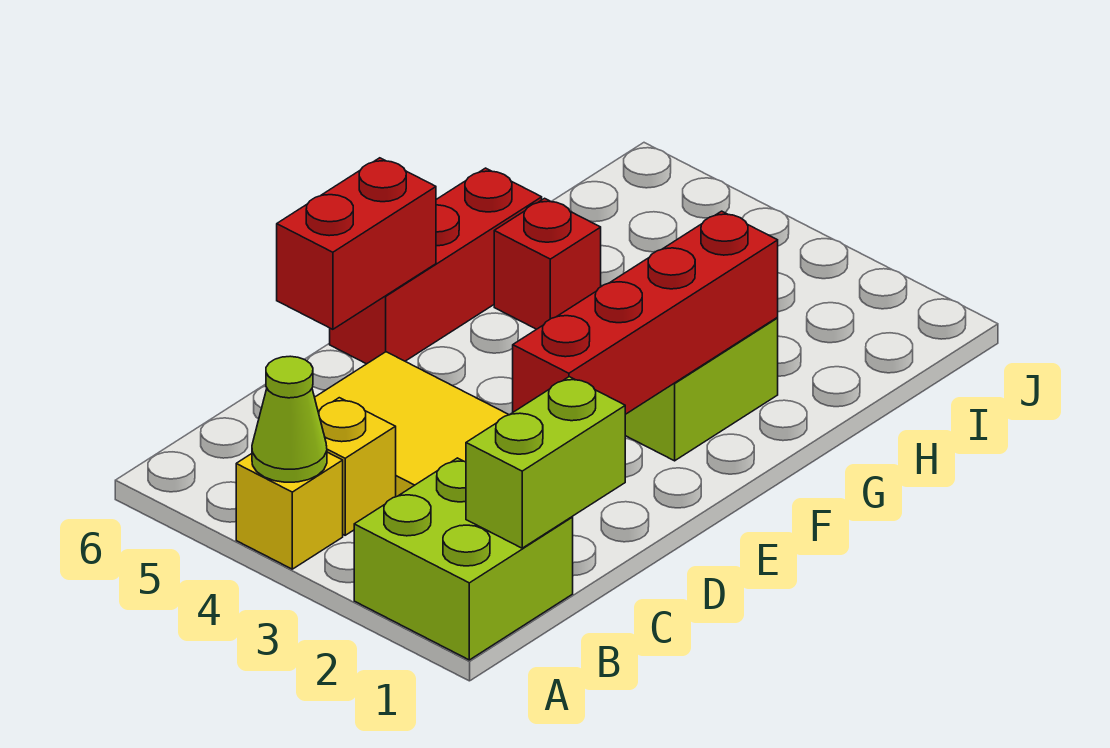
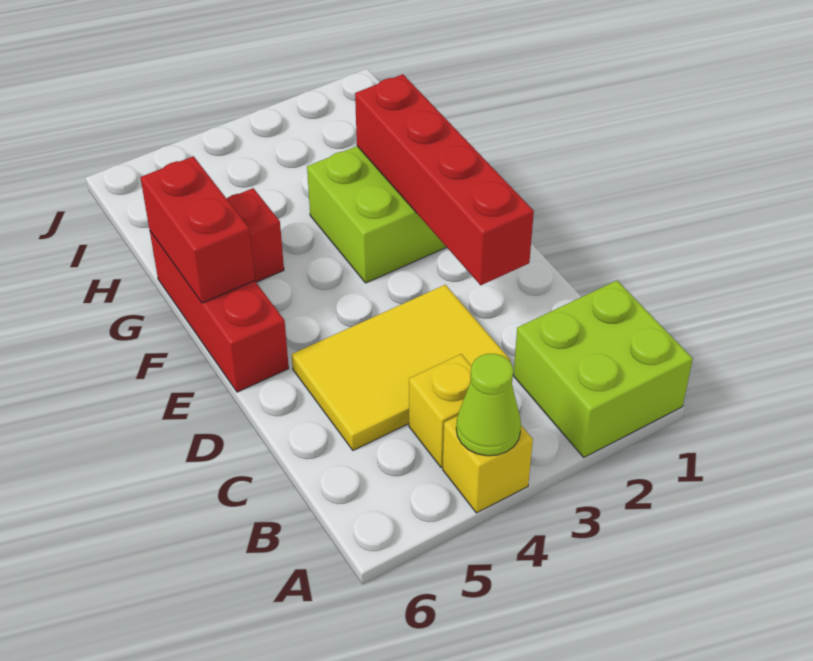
lime brick B1:C1 level 2 -> none
red brick D6:E6 level 2 -> red brick F6:G6 level 2

